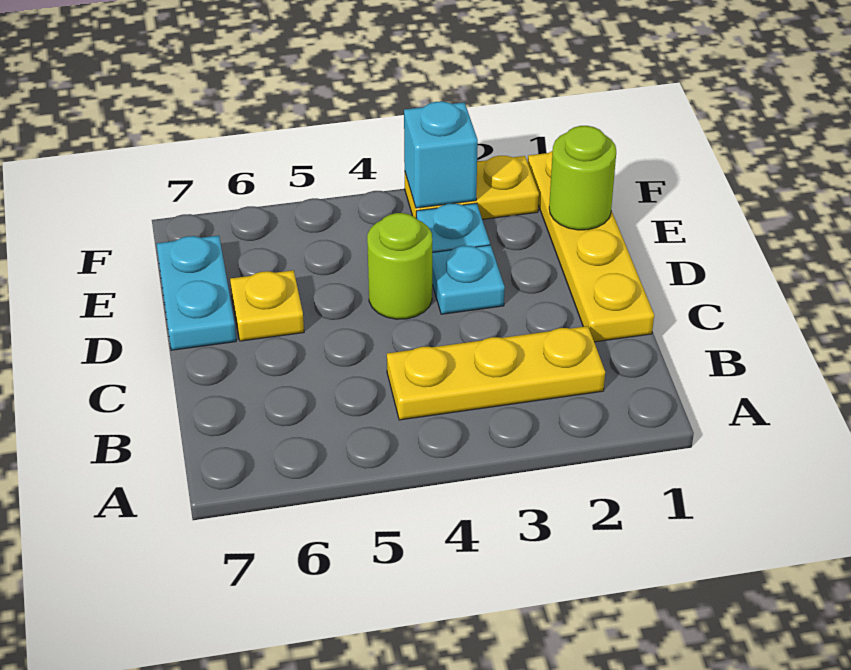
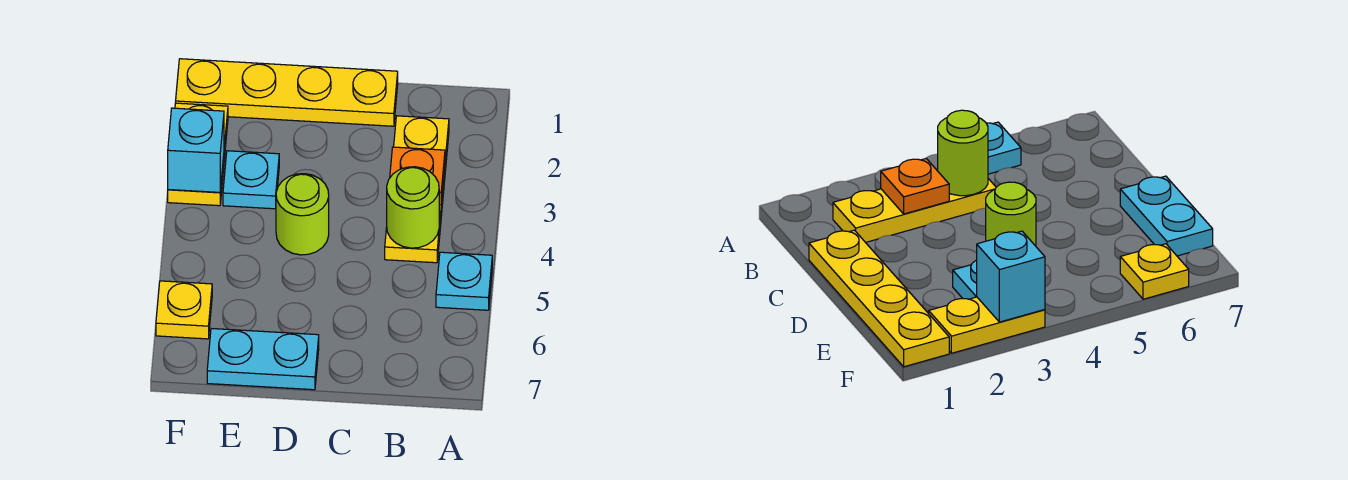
none -> orange plate B3 level 2
cyan plate D3 level 1 -> cyan plate A5 level 1
yellow plate D6 level 1 -> yellow plate F6 level 1
lime round brick E1 level 2 -> lime round brick B4 level 2

